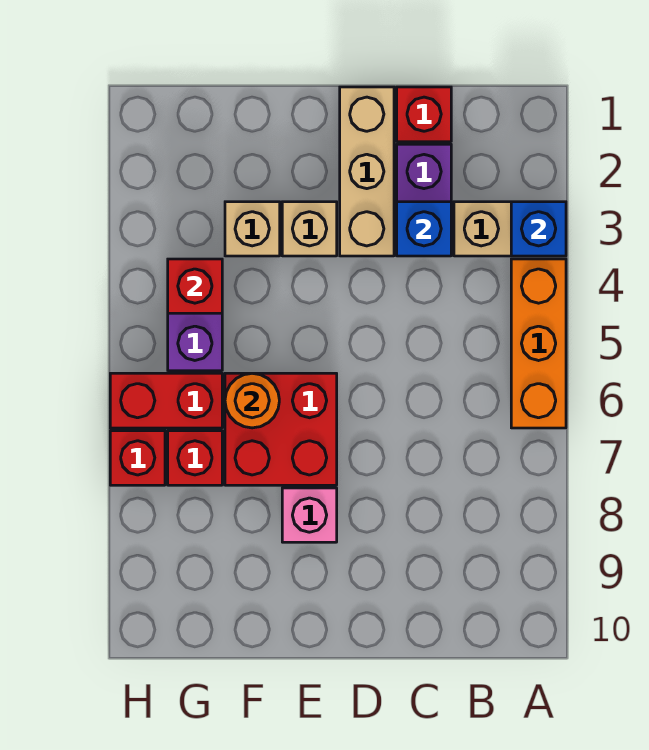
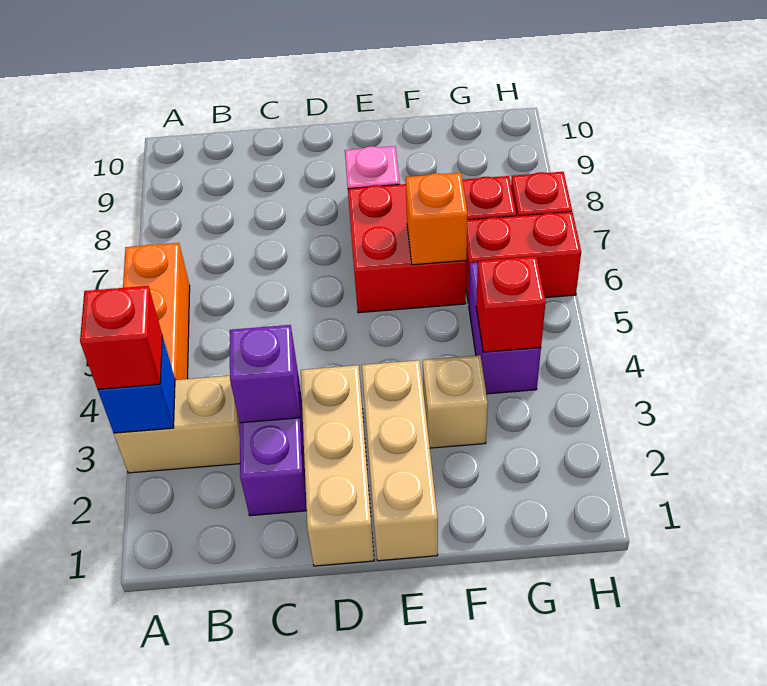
red brick C1 level 1 -> red brick A3 level 3
blue brick C3 level 2 -> purple brick C3 level 2
tan brick E3 level 1 -> tan brick E1:E3 level 1
orange round brick F6 level 2 -> orange brick F6 level 2

